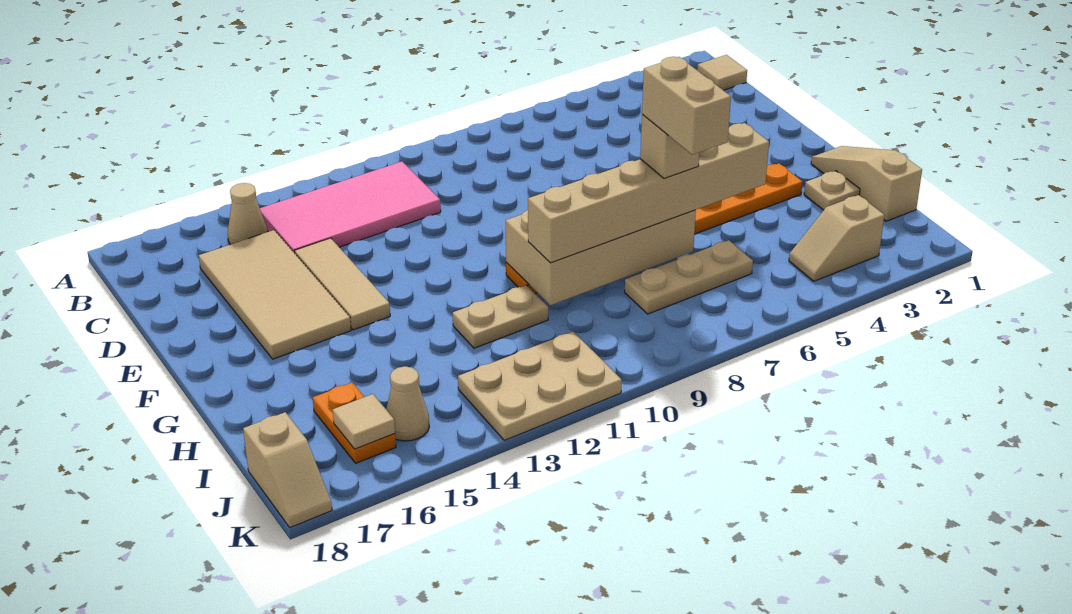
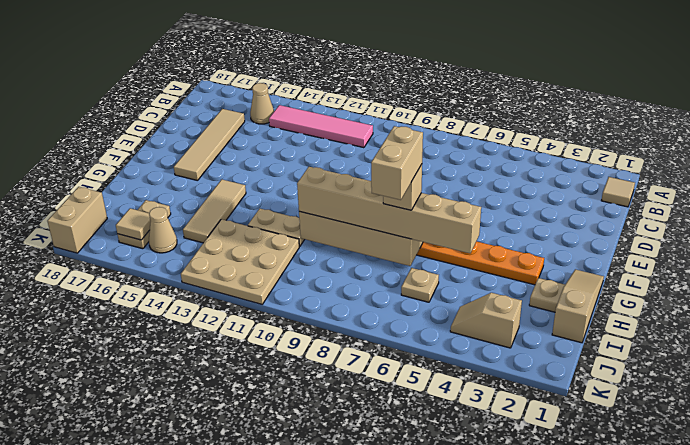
pink tile B11:C14 level 1 -> pink tile B11:B14 level 1
tan tile C15:F16 level 1 -> tan tile C16:F16 level 1
tan tile D14:F14 level 1 -> tan tile G14:I14 level 1
tan plate I6:I8 level 1 -> tan plate I6 level 1
orange plate I16:J16 level 1 -> tan plate I16:J16 level 1
tan plate J11:K13 level 1 -> tan plate I11:K13 level 1
tan slope J18:K18 level 1 top J -> tan brick J18:K18 level 1

